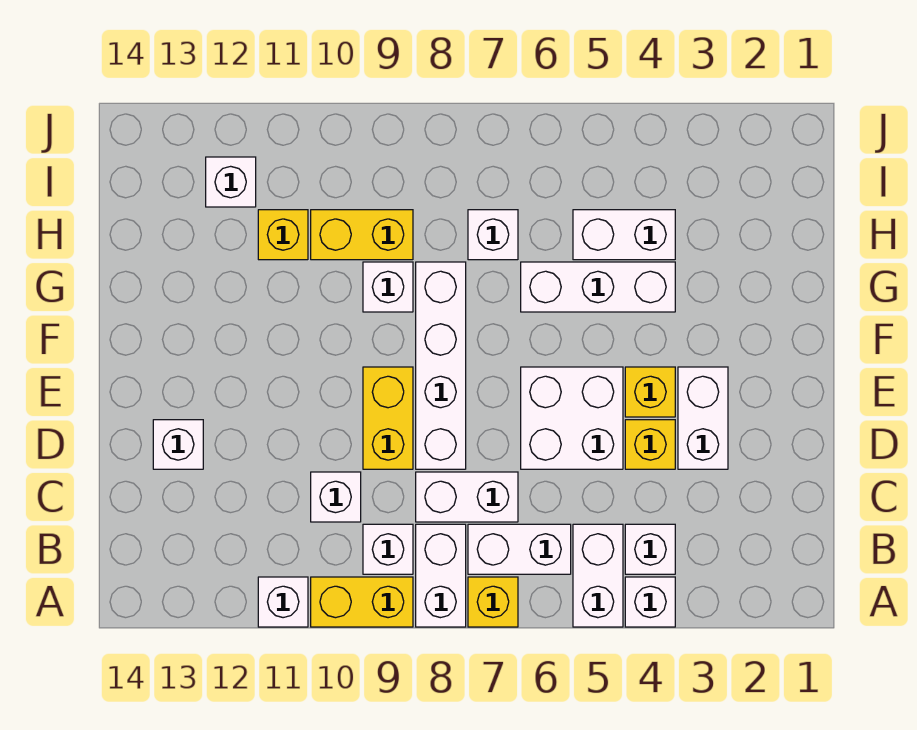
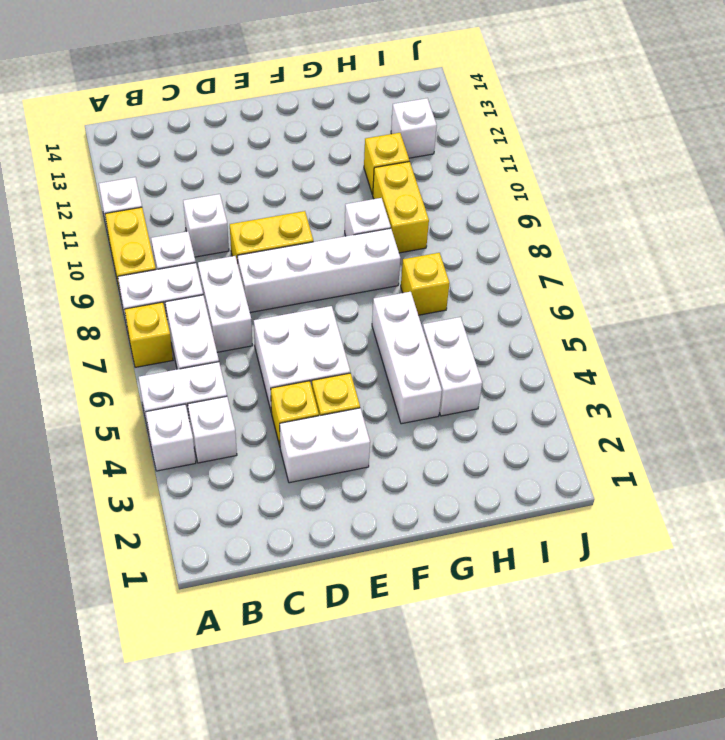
white brick D13 level 1 -> none
white brick H7 level 1 -> yellow brick H7 level 1

